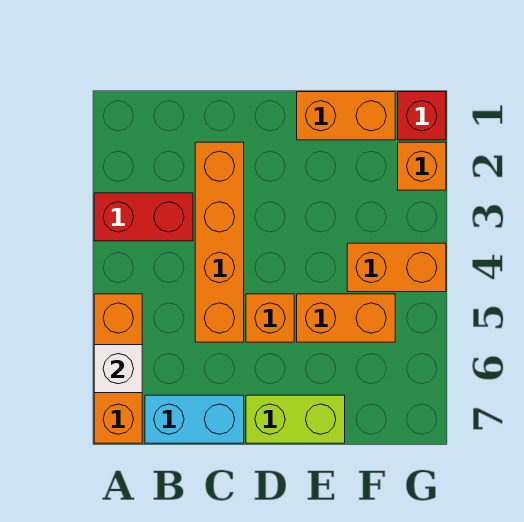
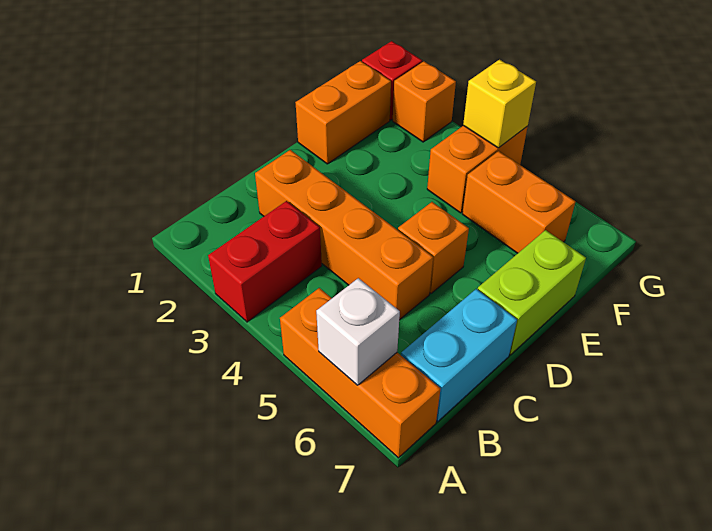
orange brick E5:F5 level 1 -> orange brick F5:F6 level 1
none -> yellow brick G4 level 2

